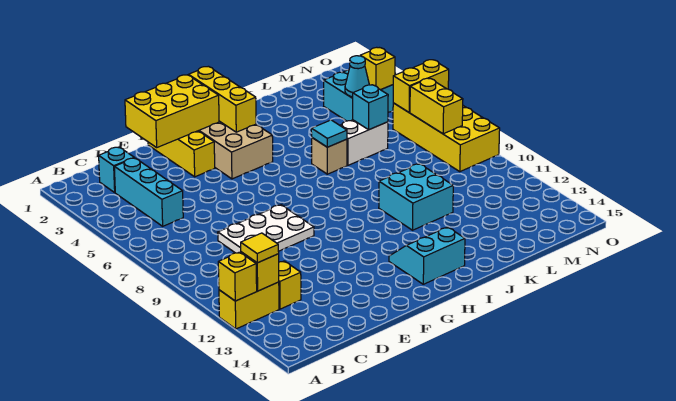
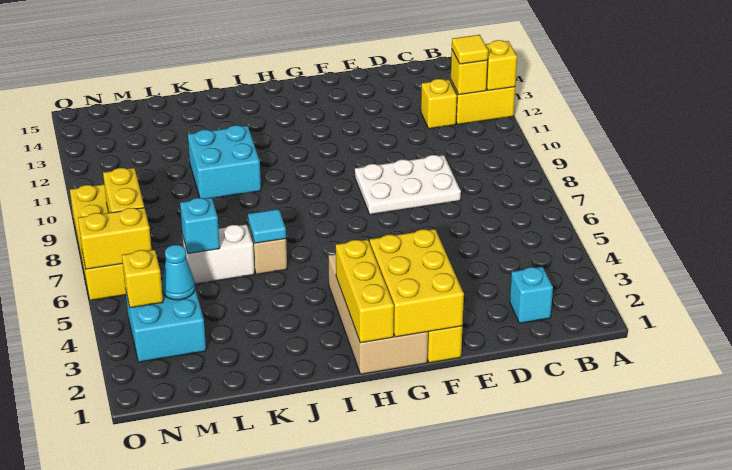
cyan brick C3:C5 level 1 -> none
yellow brick E1:G2 level 2 -> yellow brick F1:G3 level 2
cyan slope H13:I14 level 1 top 14 -> none

